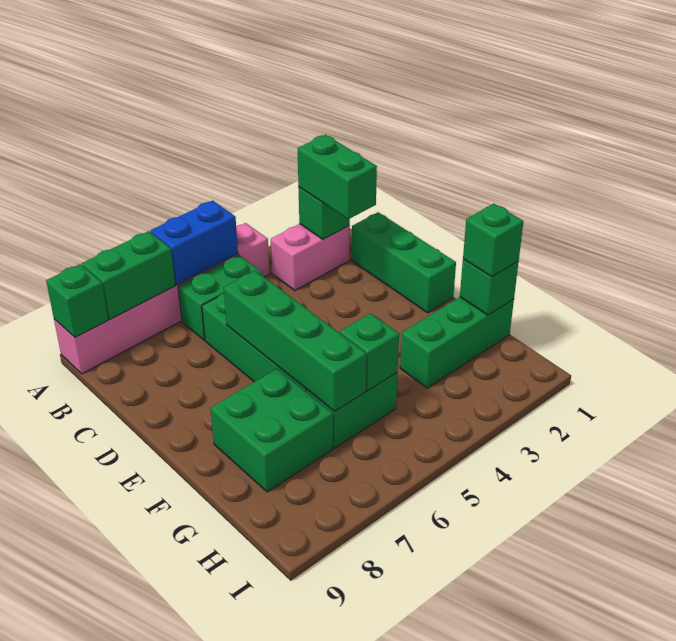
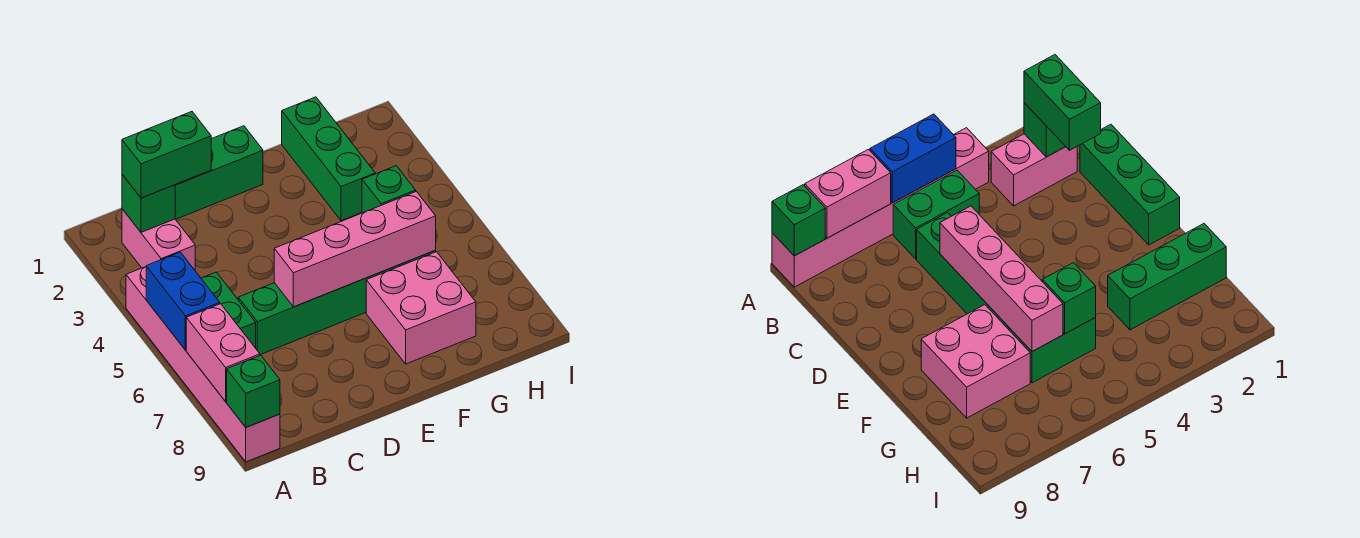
green brick A7:A8 level 2 -> pink brick A7:A8 level 2
green brick D6:G6 level 2 -> pink brick D6:G6 level 2
green brick F7:G8 level 1 -> pink brick F7:G8 level 1
green brick G1 level 2 -> none
green brick G1 level 3 -> none

